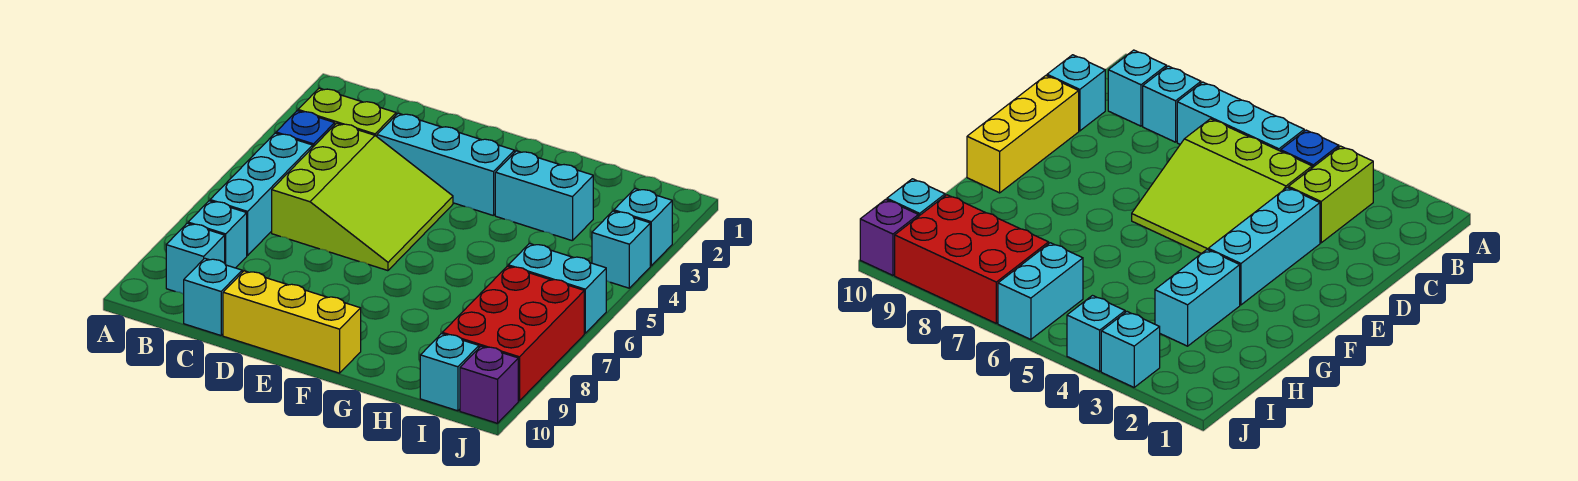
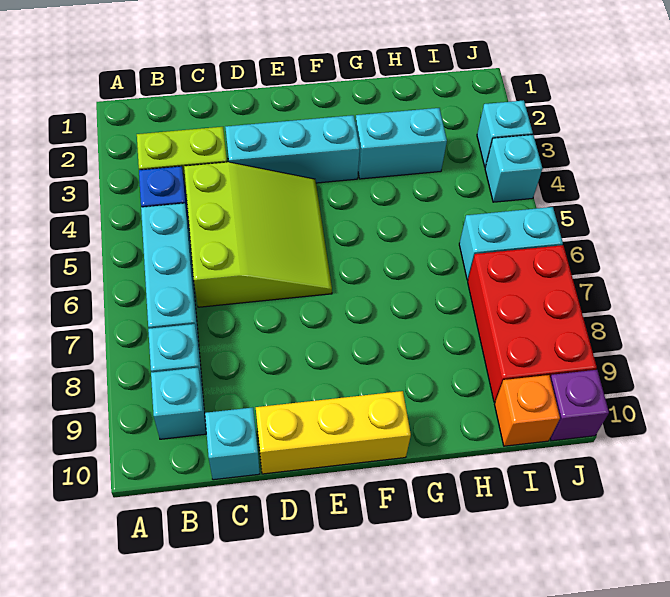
cyan brick I10 level 1 -> orange brick I10 level 1

